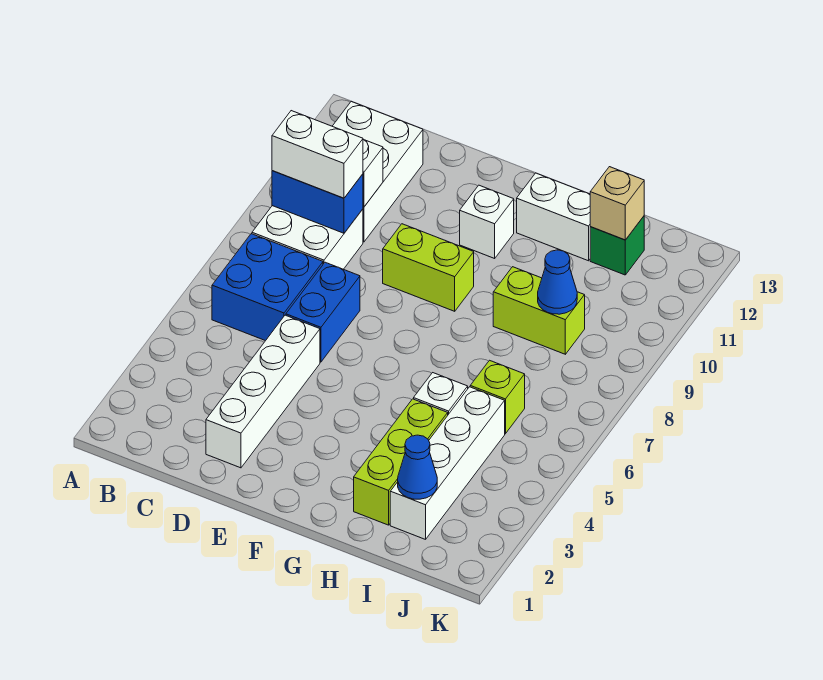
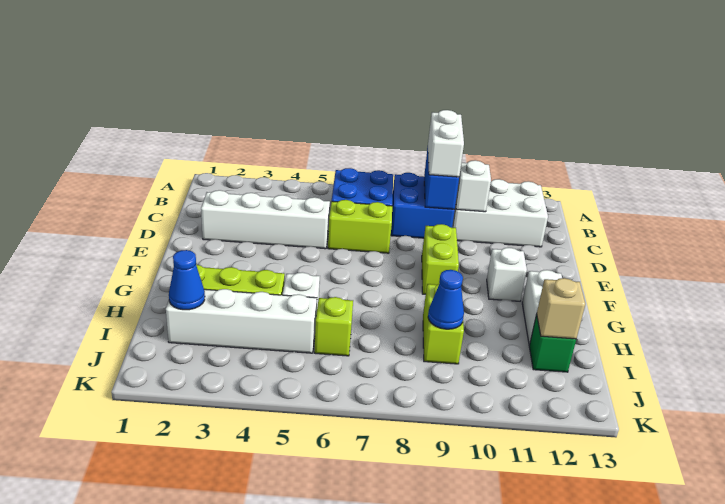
white brick B8:C9 level 1 -> blue brick B8:C9 level 1
blue brick D6:D7 level 1 -> lime brick D6:D7 level 1

